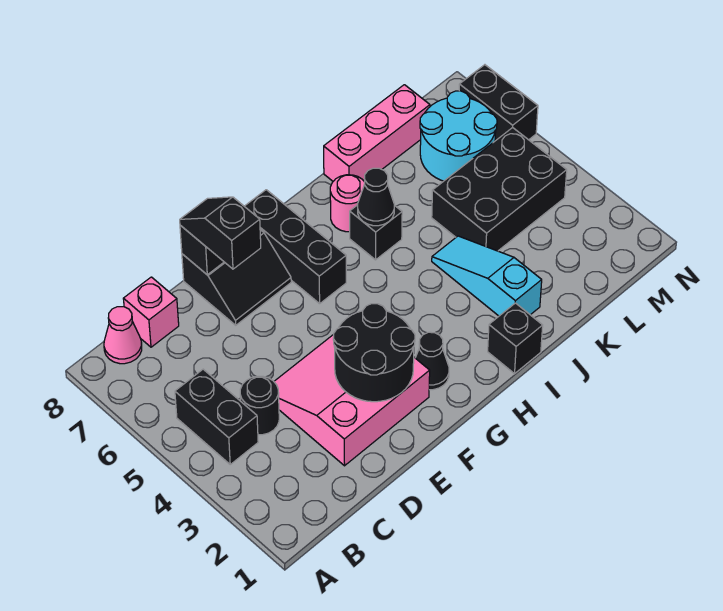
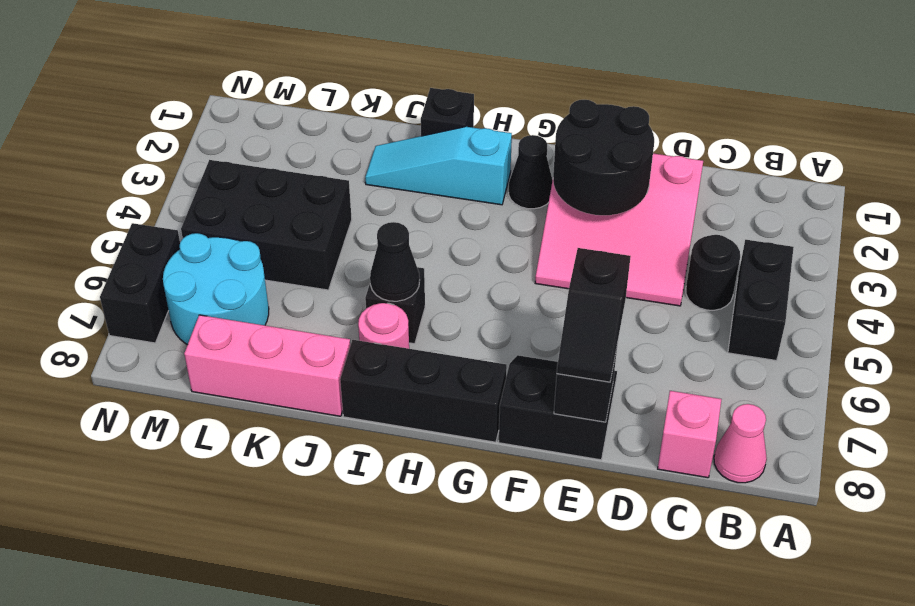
black brick G6:G8 level 1 -> black brick G8:I8 level 1
cyan slope J2:J4 level 1 top 2 -> cyan slope H2:J2 level 1 top H

